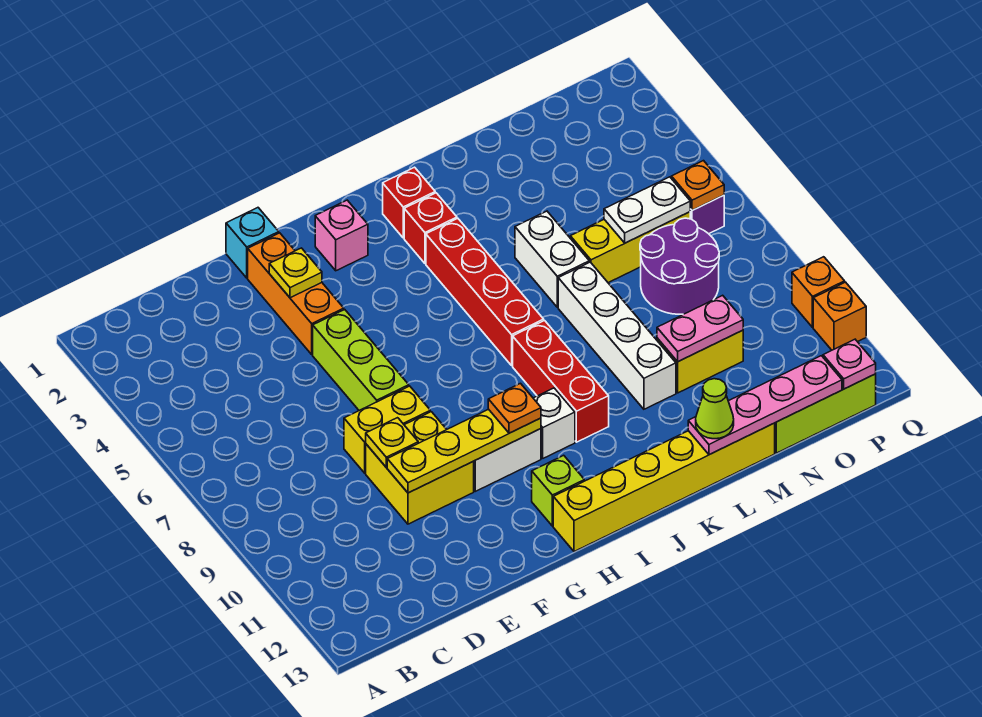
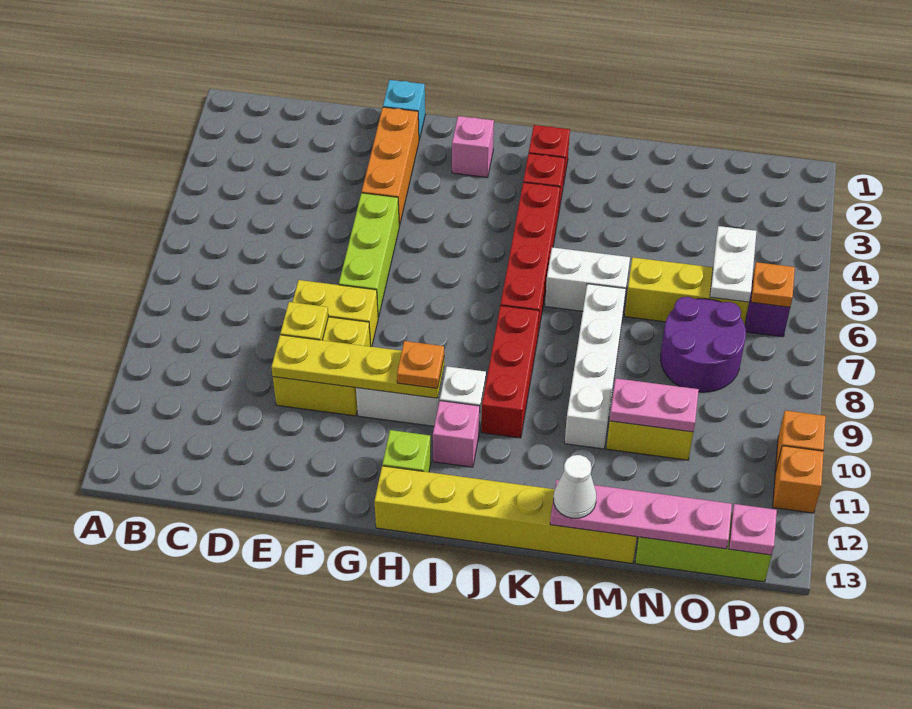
yellow plate F3 level 2 -> none
none -> pink brick I11 level 1
white brick L5:L6 level 1 -> white brick K6:L6 level 1
lime cone L13 level 3 -> white cone L13 level 3
white plate N6:O6 level 2 -> white plate O5:O6 level 2

